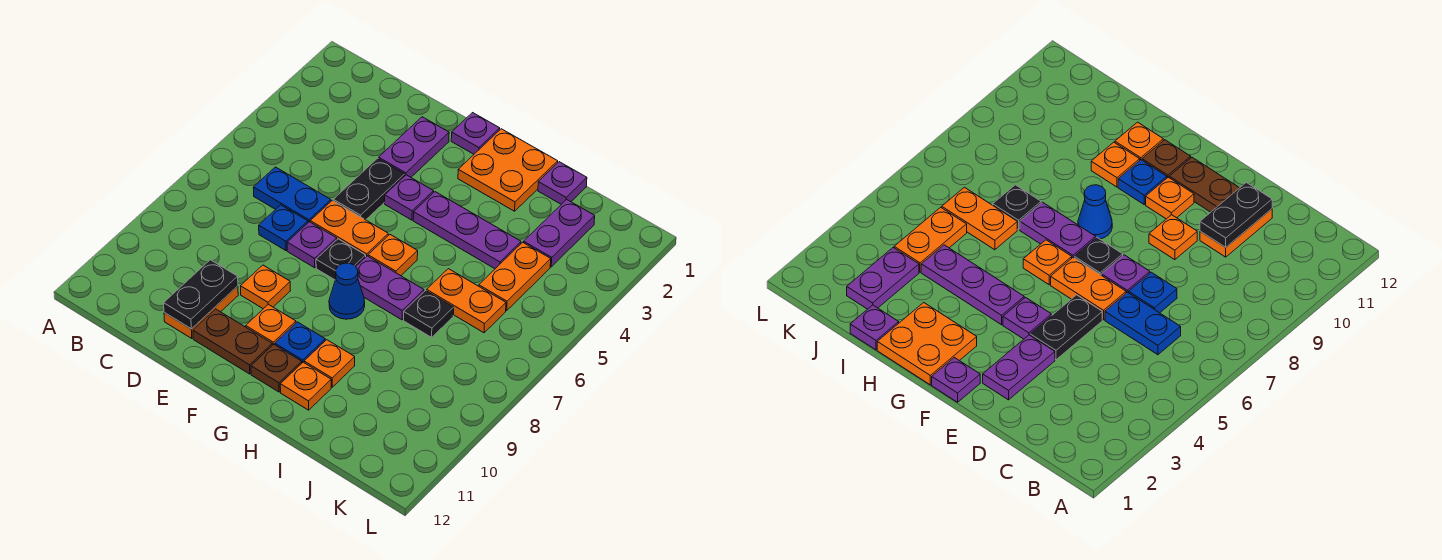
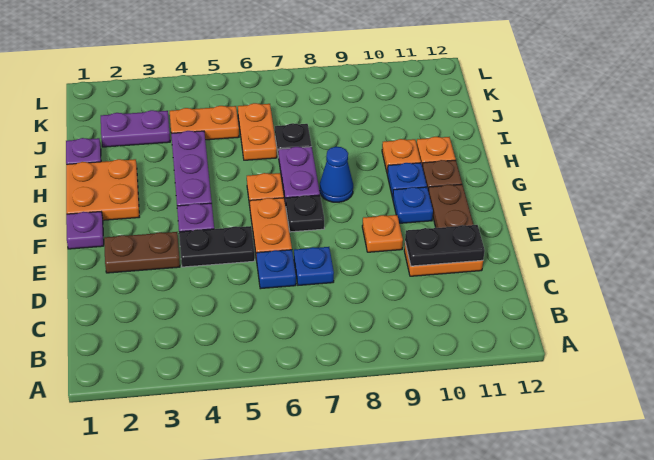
blue plate C6:D6 level 1 -> blue plate D6 level 1
purple plate E2:E3 level 1 -> brown plate E2:E3 level 1
purple plate E7 level 1 -> none
orange plate F10 level 1 -> blue plate F10 level 1

